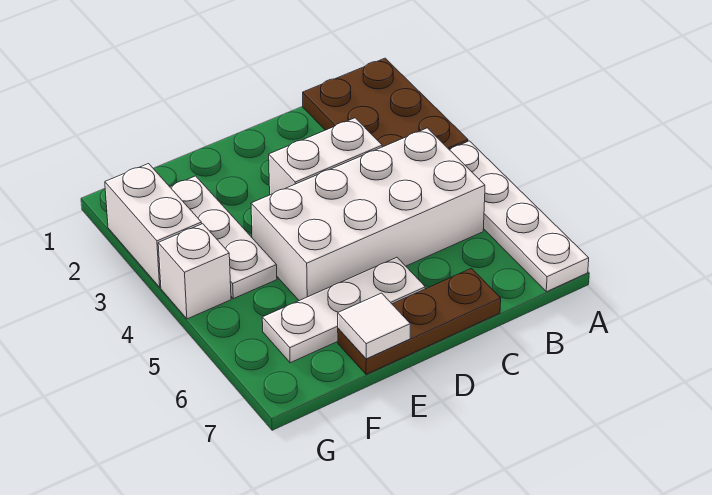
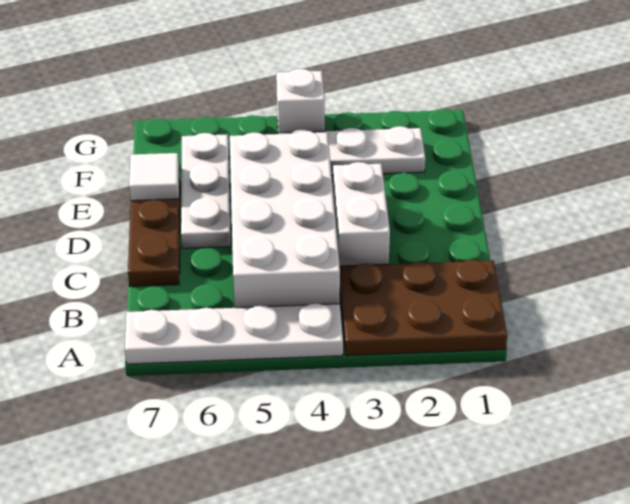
white brick G2:G3 level 1 -> none

